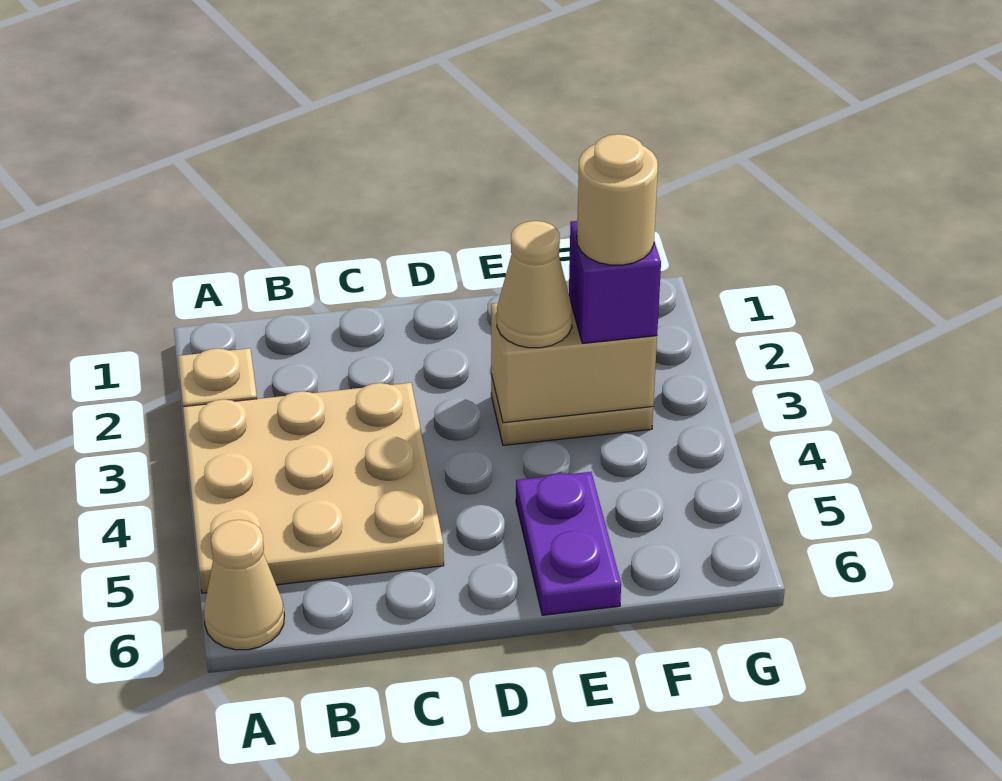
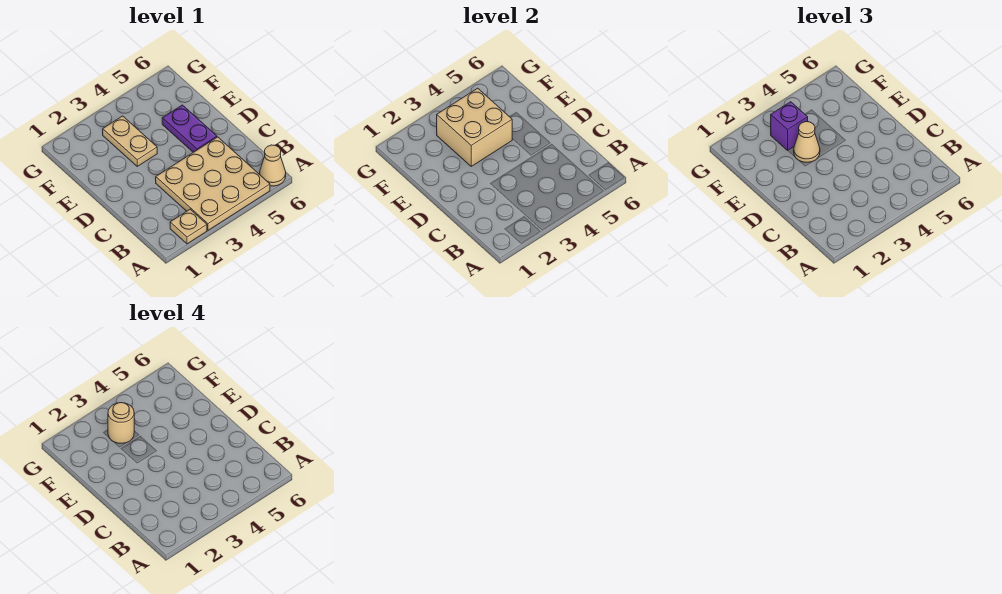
tan brick E3:F3 level 2 -> tan brick E3:F4 level 2
purple plate E5:E6 level 1 -> purple plate D5:E5 level 1

